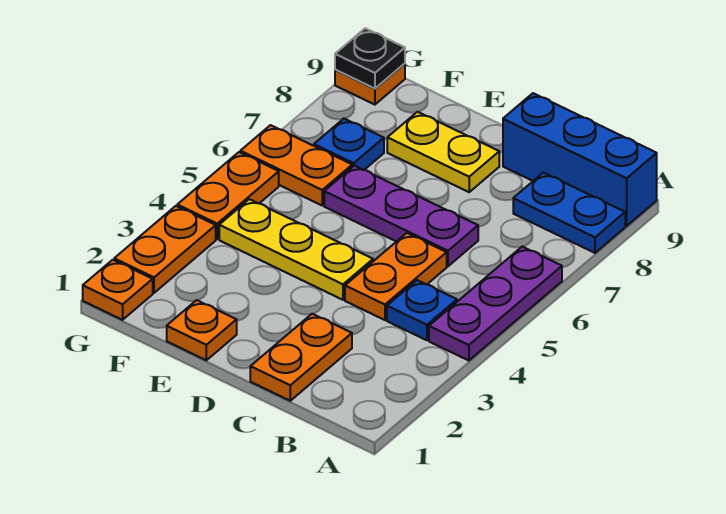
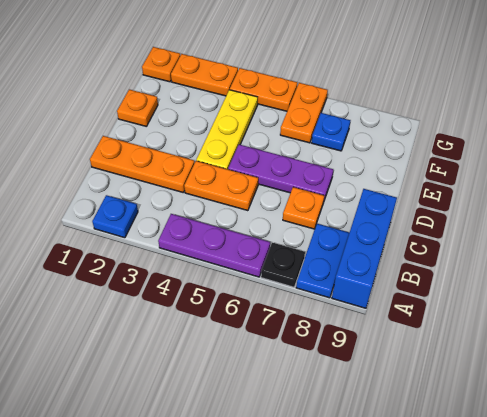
blue plate B4 level 1 -> blue plate A2 level 1
orange plate C1:C2 level 1 -> orange plate C1:C3 level 1
purple plate C6:E6 level 1 -> purple plate D5:D7 level 1
yellow plate D8:E8 level 1 -> none
orange plate G9 level 1 -> orange plate C7 level 1
black plate G9 level 2 -> black plate A7 level 1

